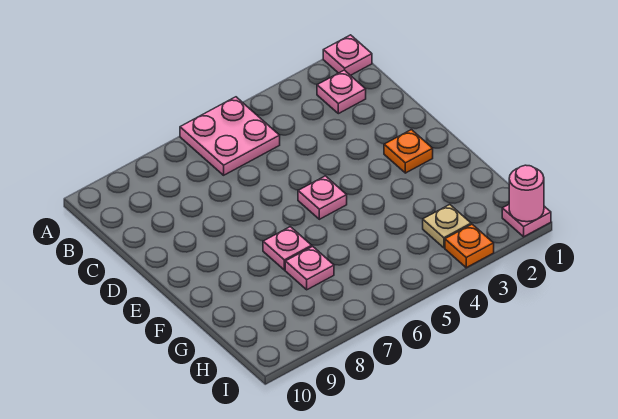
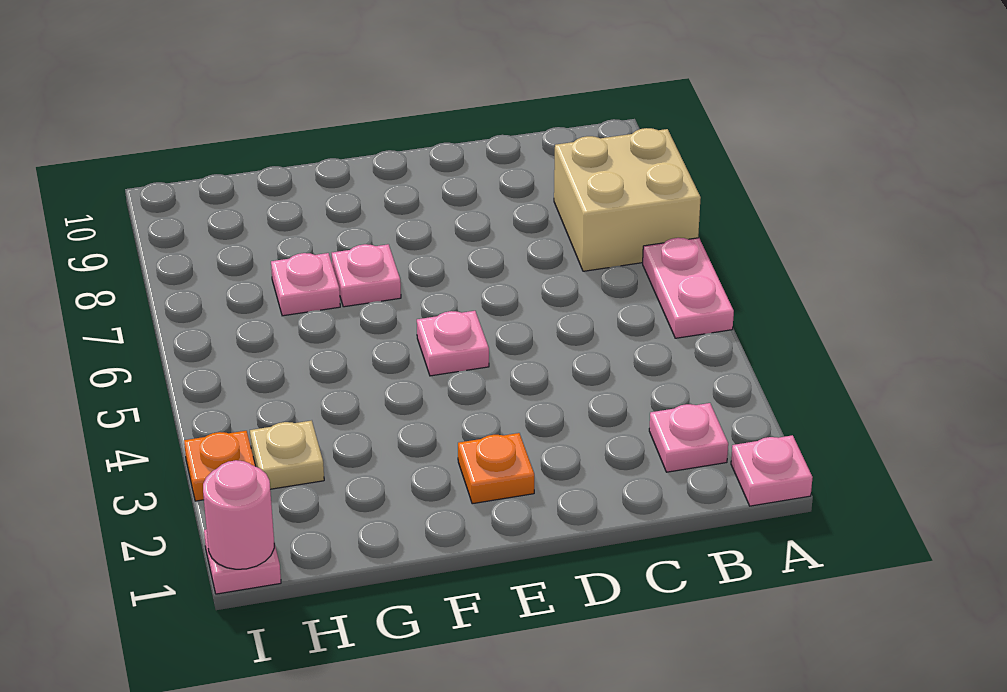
pink plate A5:B6 level 1 -> pink plate A5:A6 level 1
none -> tan brick A7:B8 level 1

